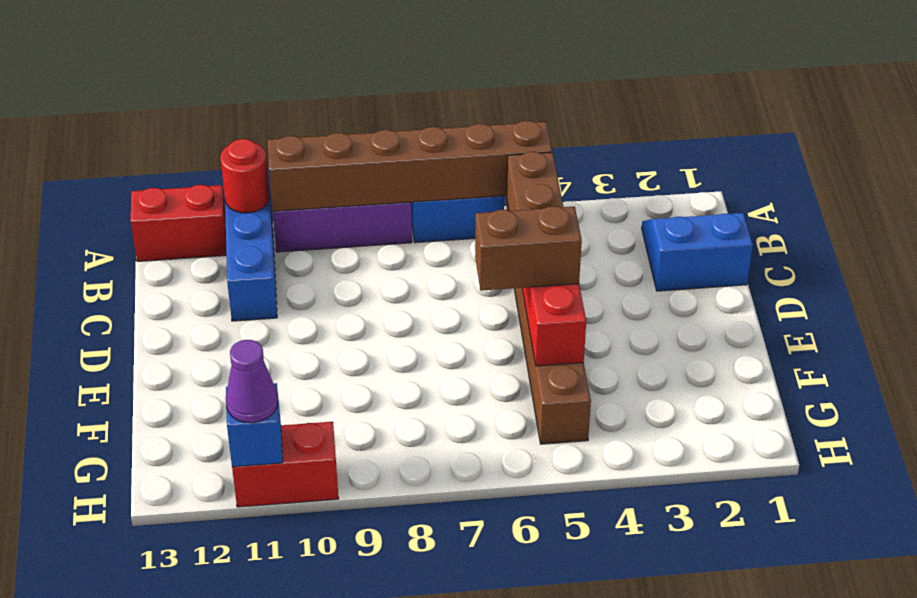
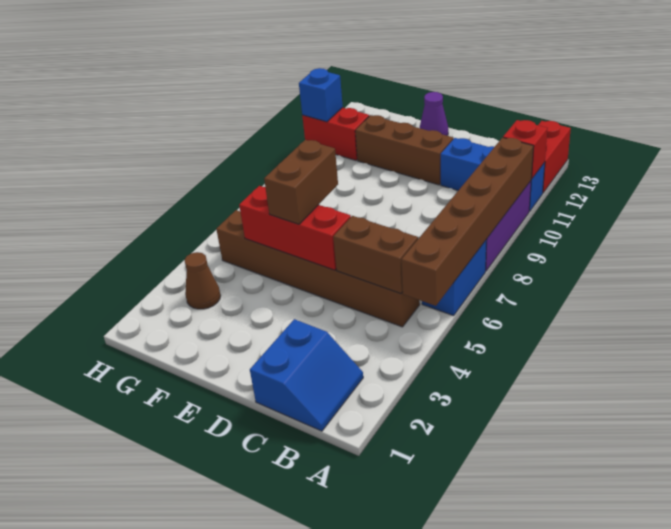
red round brick A11 level 2 -> red brick A11 level 2
none -> brown brick D11:F11 level 1
none -> brown cone G3 level 1
red brick H10:H11 level 1 -> red brick G11:H11 level 1
purple cone H11 level 3 -> purple cone E13 level 1

